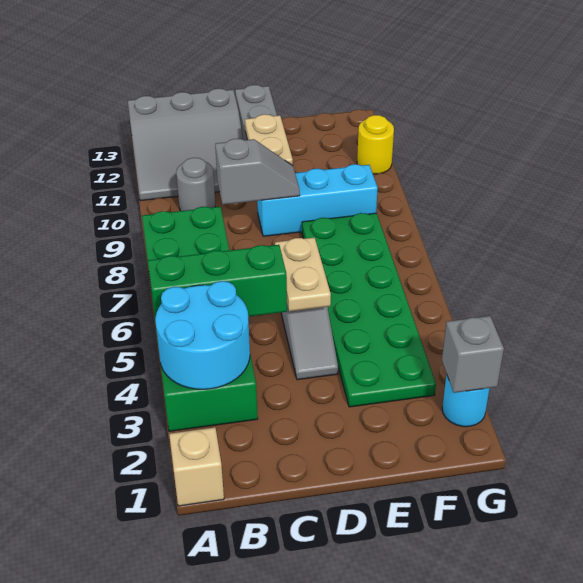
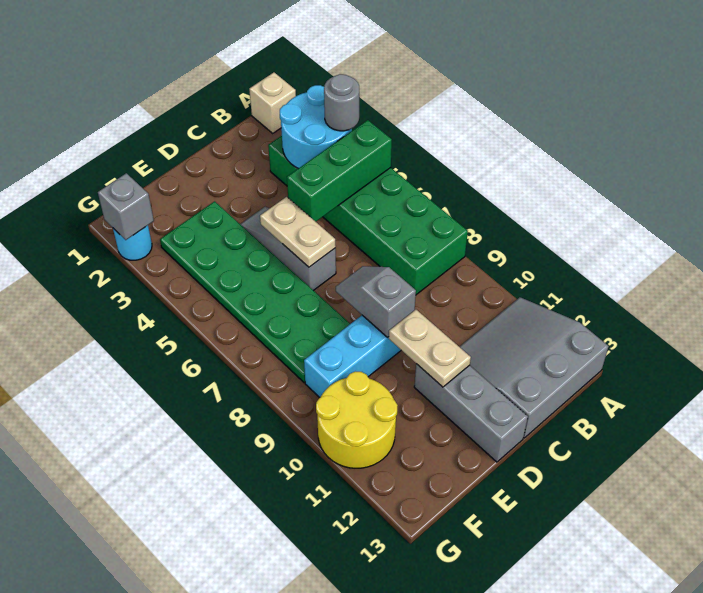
grey round brick B10 level 1 -> grey round brick A4 level 3
grey slope C9:D9 level 2 top C -> grey slope D8:D9 level 2 top 9
yellow round brick G11 level 1 -> yellow round brick F10:G11 level 1

